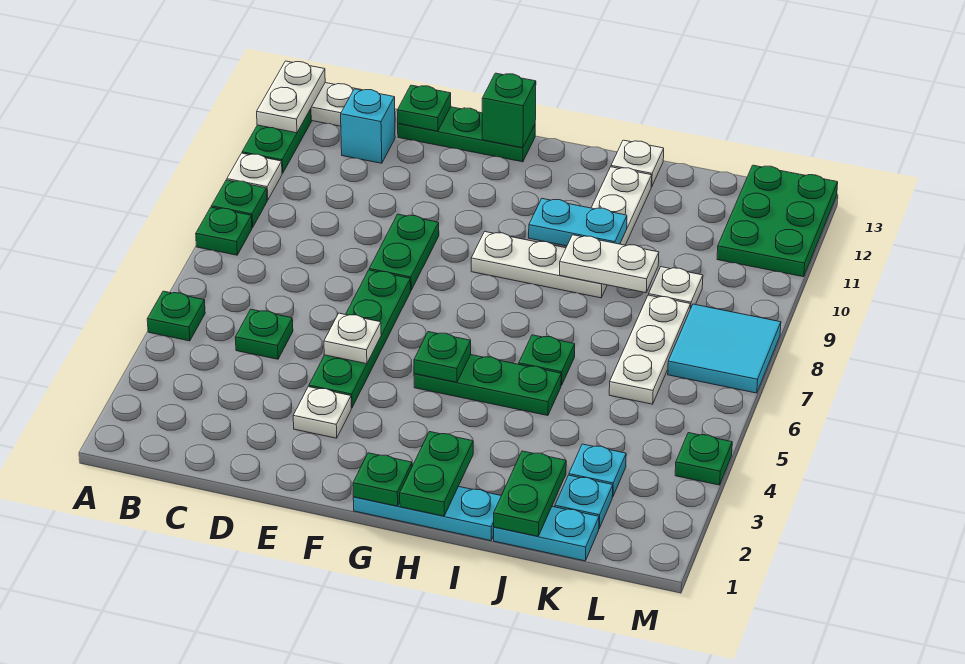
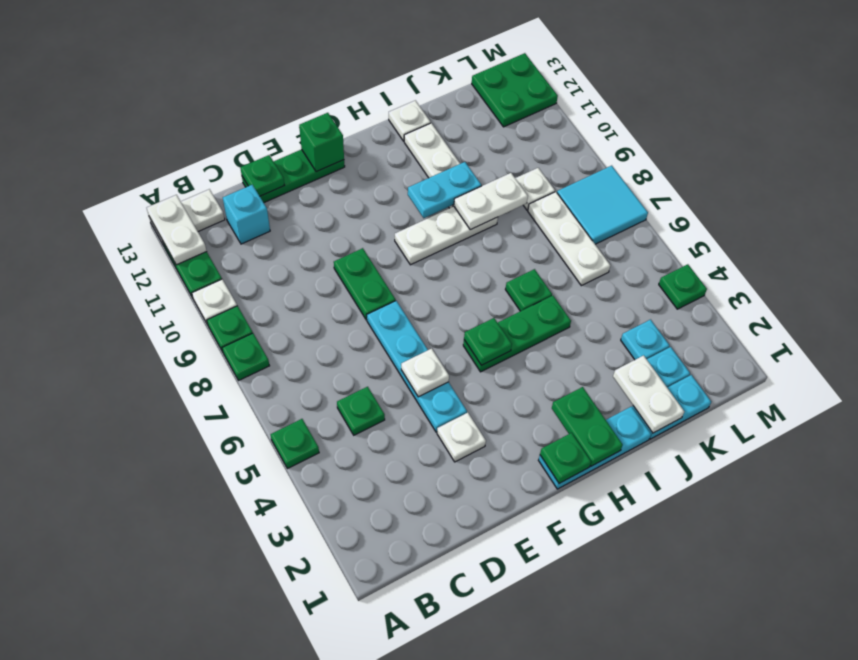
green plate E4:E7 level 1 -> cyan plate E4:E7 level 1
green plate J1:J2 level 2 -> white plate J1:J2 level 2
green plate L11:M13 level 1 -> green plate L12:M13 level 1

